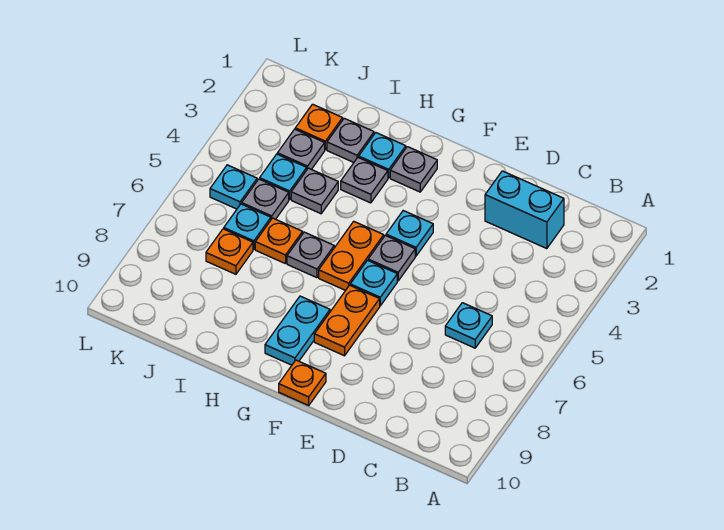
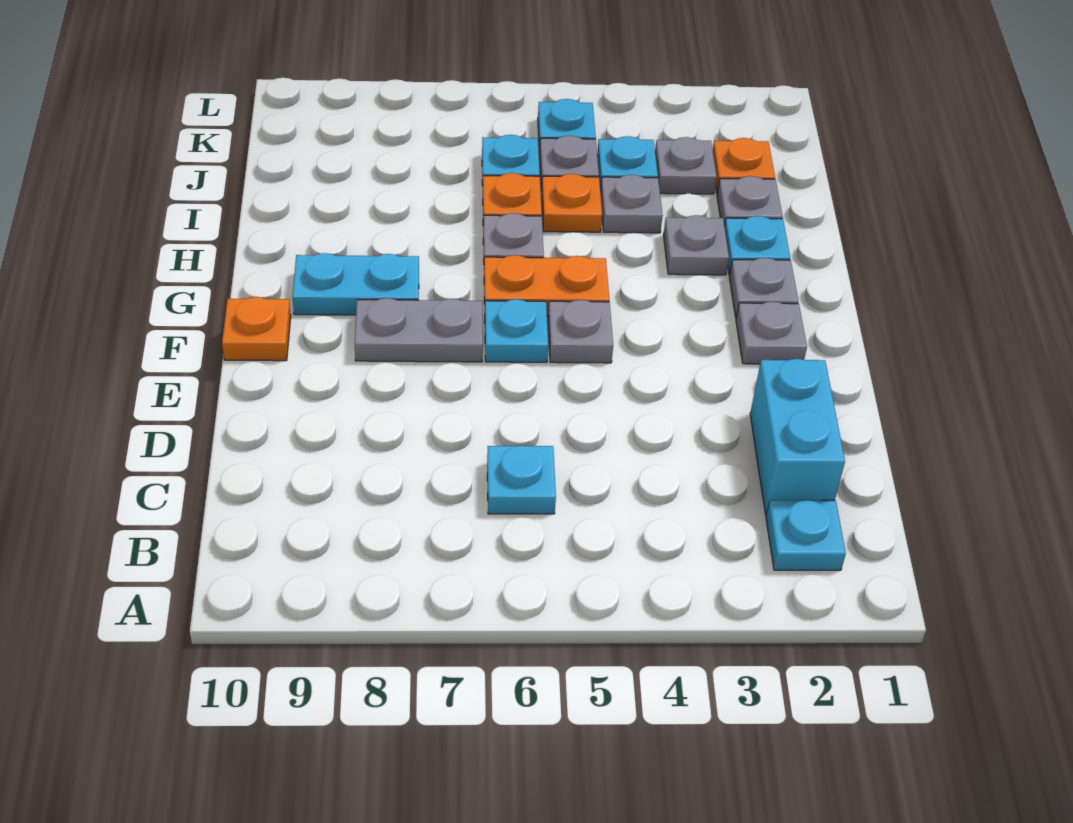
none -> grey plate F2 level 1
cyan plate F4 level 1 -> cyan plate B2 level 1
orange plate F7:F8 level 1 -> grey plate F7:F8 level 1
orange plate J7 level 1 -> orange plate I5 level 1

